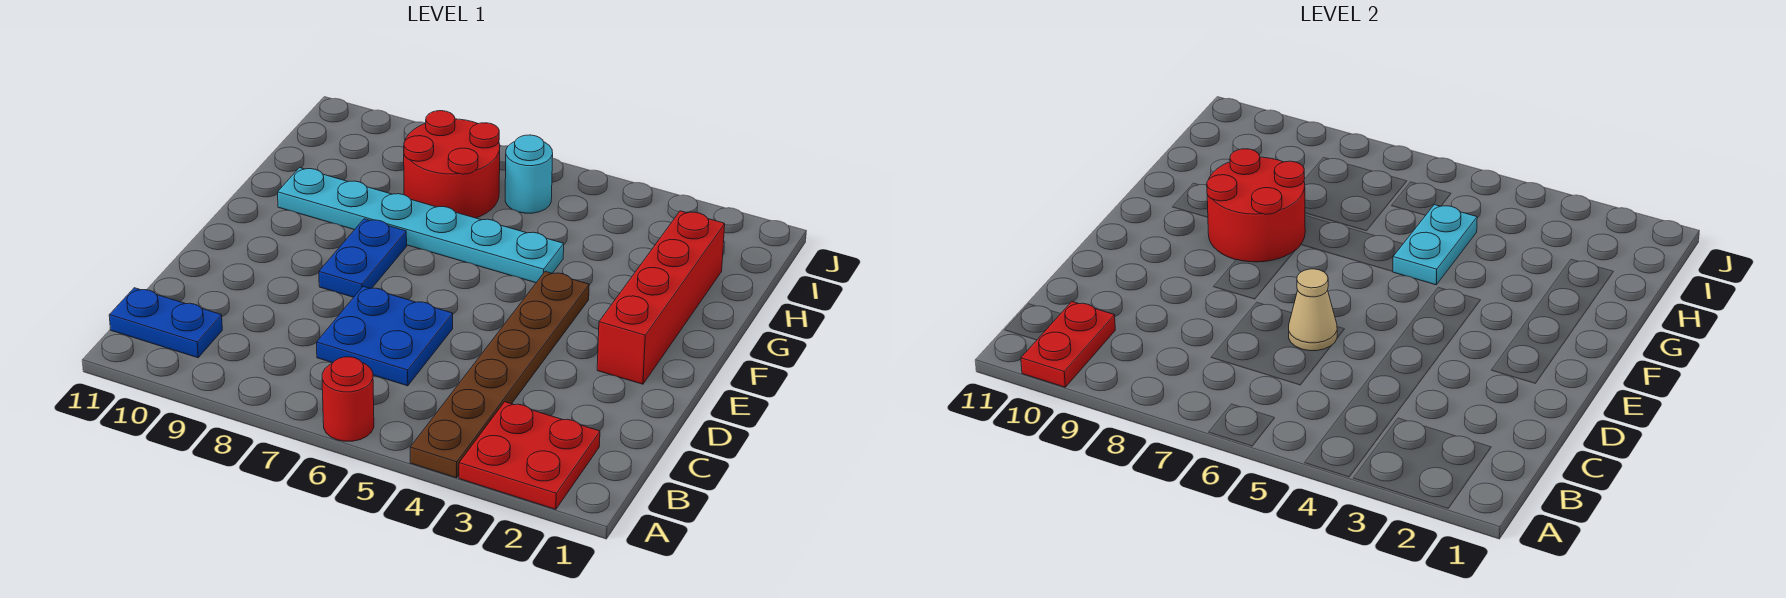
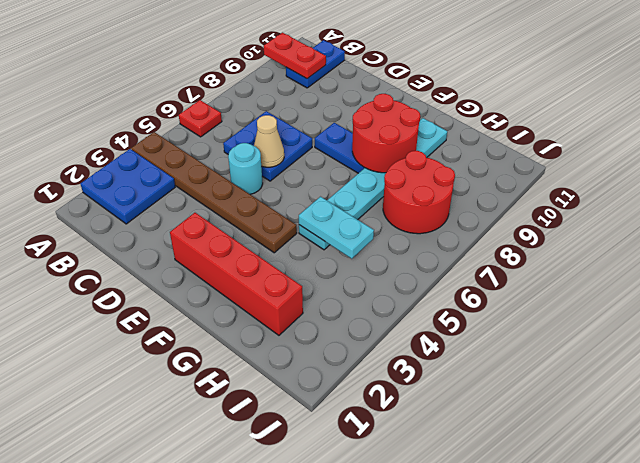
red plate A2:B3 level 1 -> blue plate A2:B3 level 1
red round brick A6 level 1 -> red plate A6 level 1
cyan round brick I6 level 1 -> cyan round brick D5 level 1

